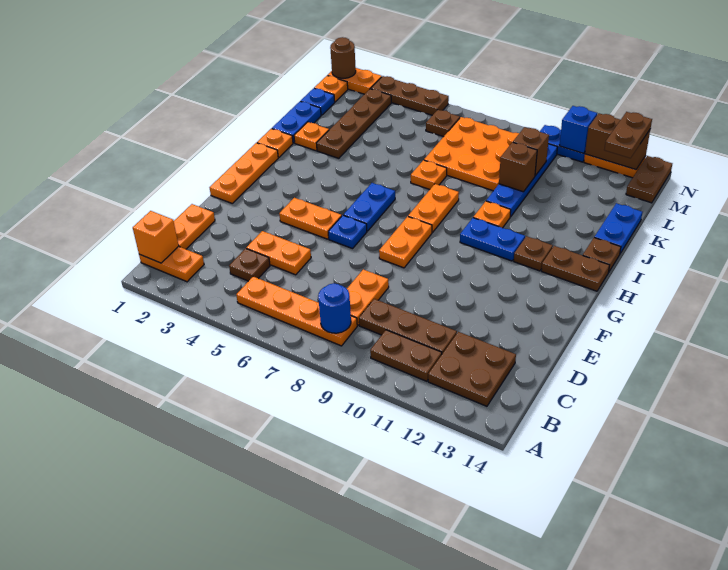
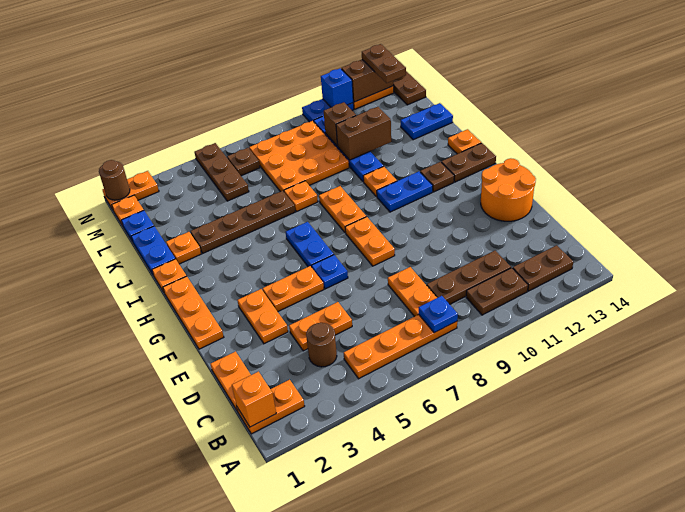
blue round brick B8 level 2 -> blue plate B8 level 2
brown plate B12:C13 level 1 -> brown plate B12:B13 level 1
brown plate C4 level 1 -> brown round brick C4 level 1
none -> orange plate E3:F3 level 1
none -> orange round brick E13:F14 level 1
brown plate I14 level 1 -> orange plate I14 level 1
brown plate J3:M3 level 1 -> brown plate J3:J6 level 1
blue plate J14:K14 level 1 -> blue plate K13:K14 level 1
brown brick K10 level 2 -> brown brick K10:K11 level 2
brown plate N3:N5 level 1 -> brown plate L5:N5 level 1

